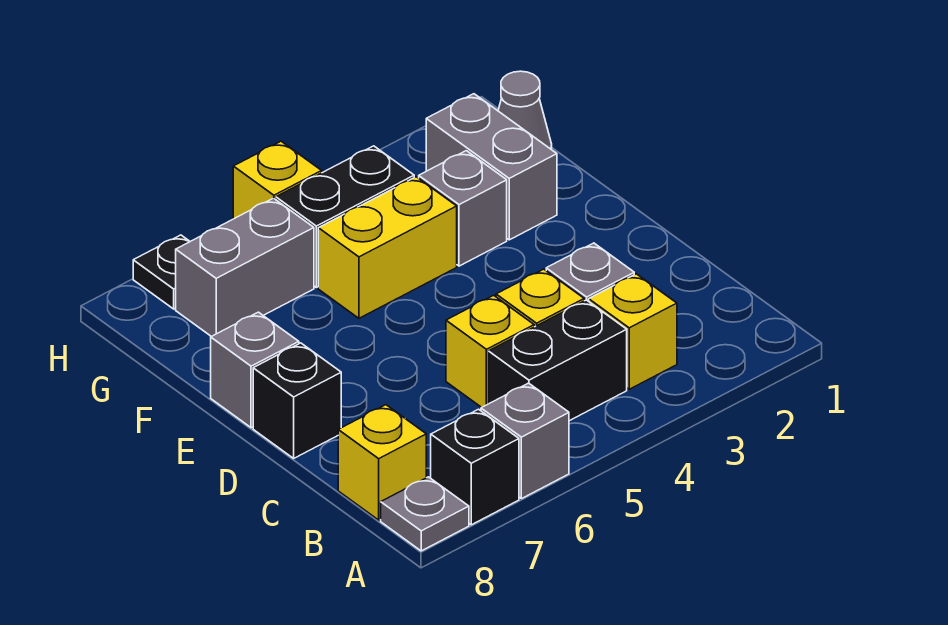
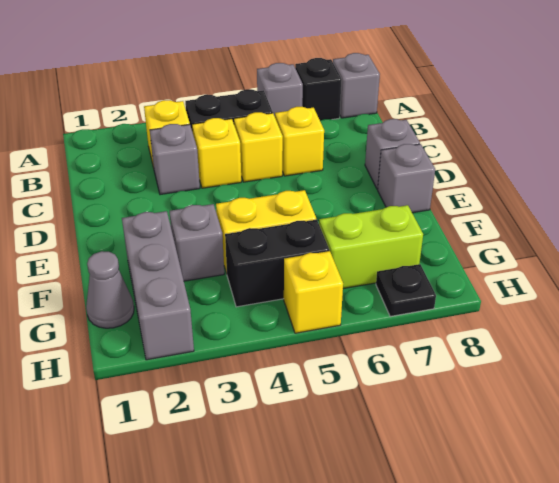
grey plate A8 level 1 -> grey brick A8 level 1
yellow brick B8 level 1 -> yellow brick C6 level 1
black brick D8 level 1 -> grey brick D8 level 1
grey brick F2:G2 level 1 -> grey brick F2:H2 level 1
grey brick G6:G7 level 1 -> lime brick G6:G7 level 1

